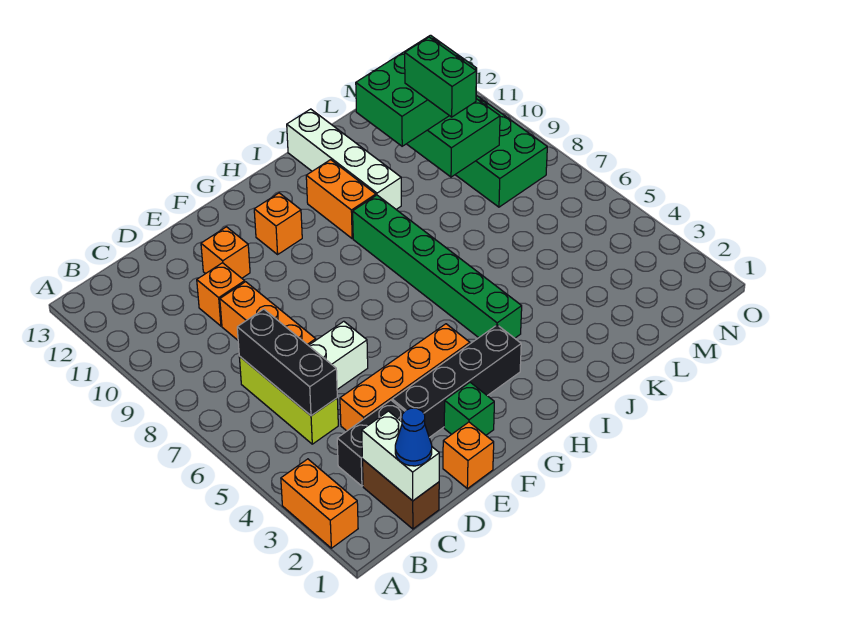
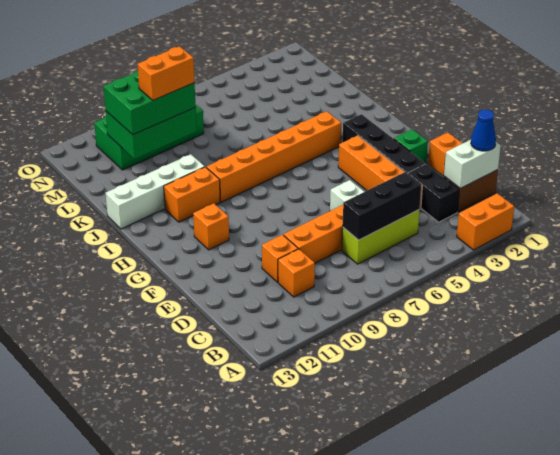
orange brick E11 level 1 -> orange brick C10 level 1
green brick I4:I9 level 1 -> orange brick I4:I9 level 1
green brick K10:M11 level 3 -> green brick L9:M11 level 3
green brick L9:L10 level 4 -> orange brick L9:L10 level 4

